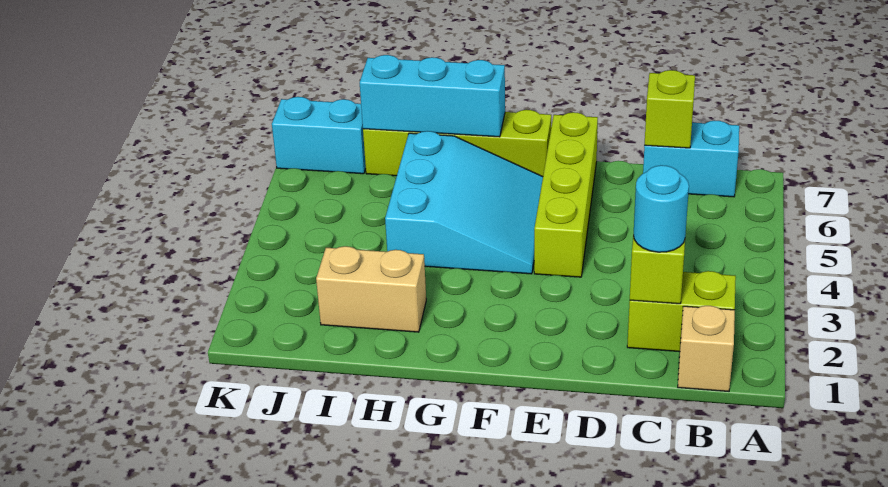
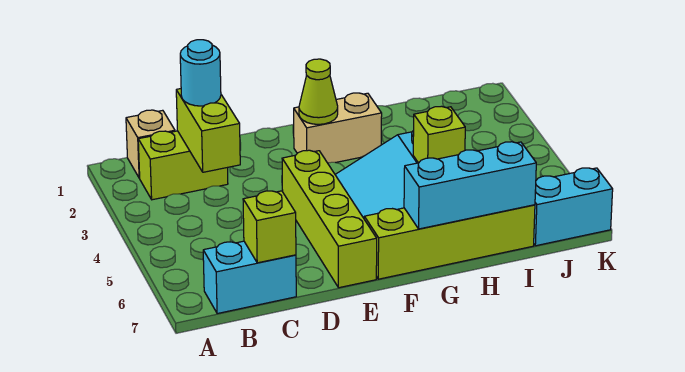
none -> lime cone F2 level 2
tan brick H2:I2 level 1 -> tan brick F2:G2 level 1
none -> lime brick H5 level 2

